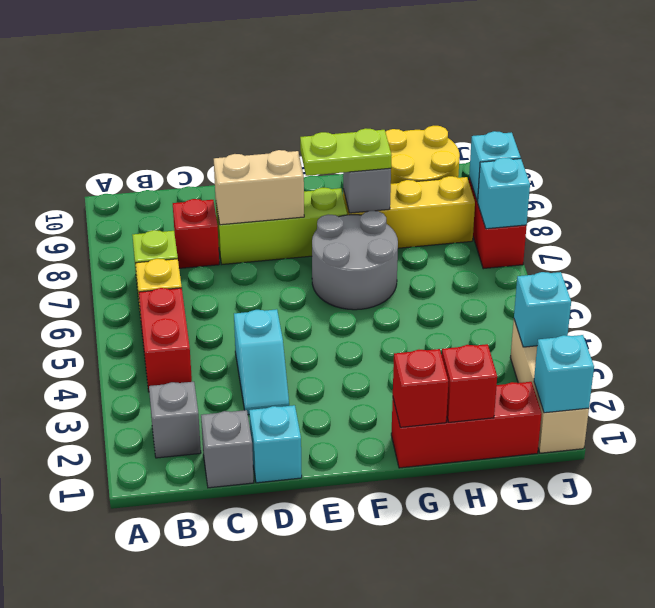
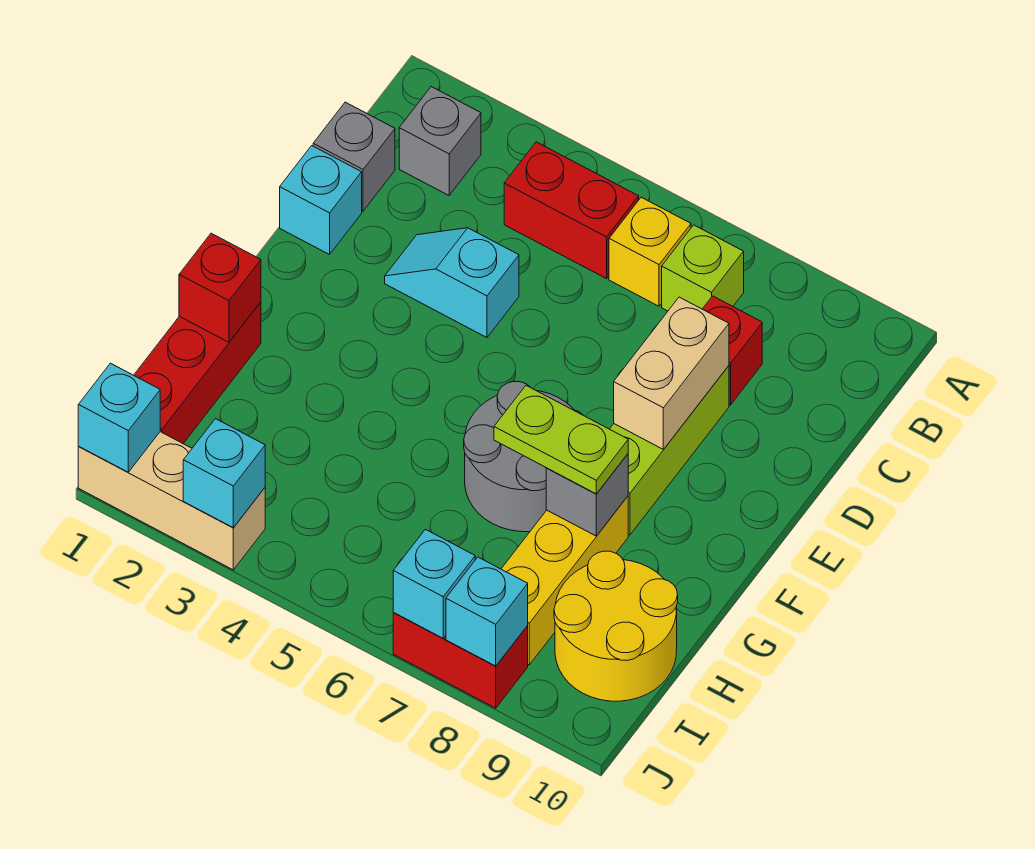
lime plate F8:G8 level 3 -> lime plate G7:G8 level 3
red brick H1 level 2 -> none

